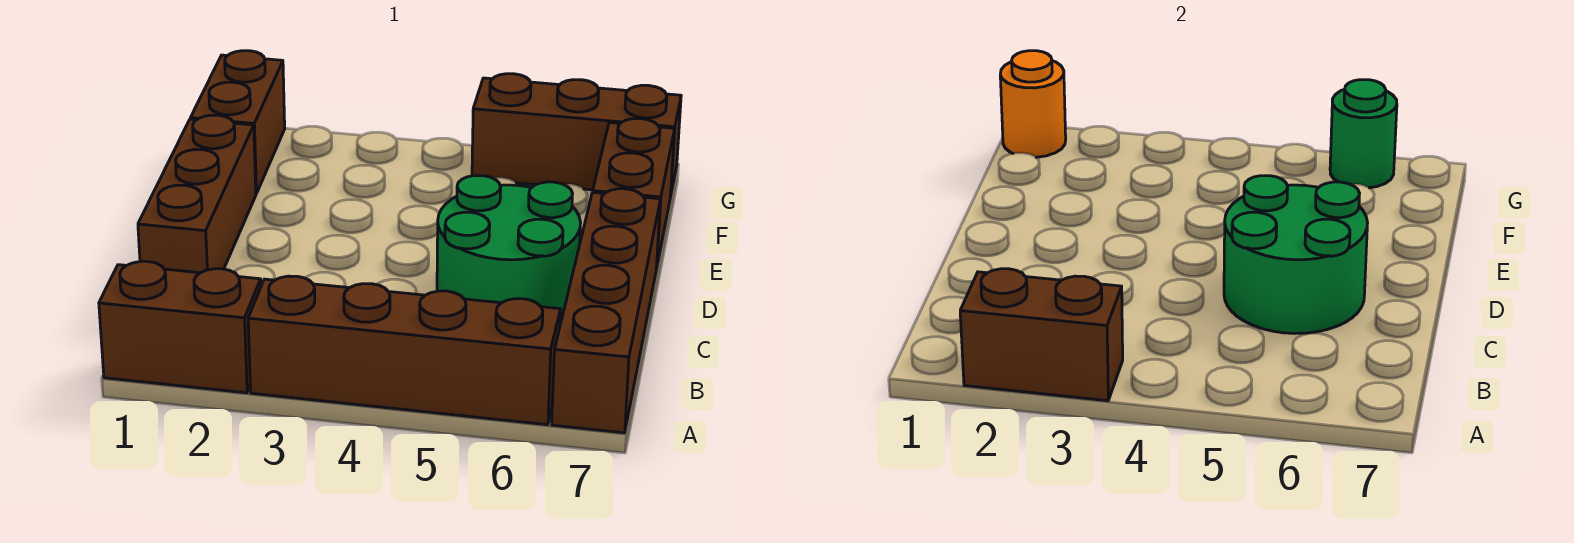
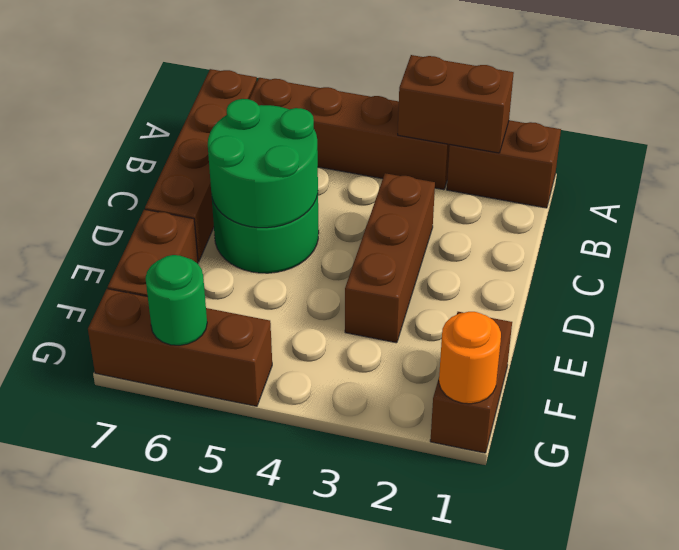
brown brick C1:E1 level 1 -> brown brick C3:E3 level 1

